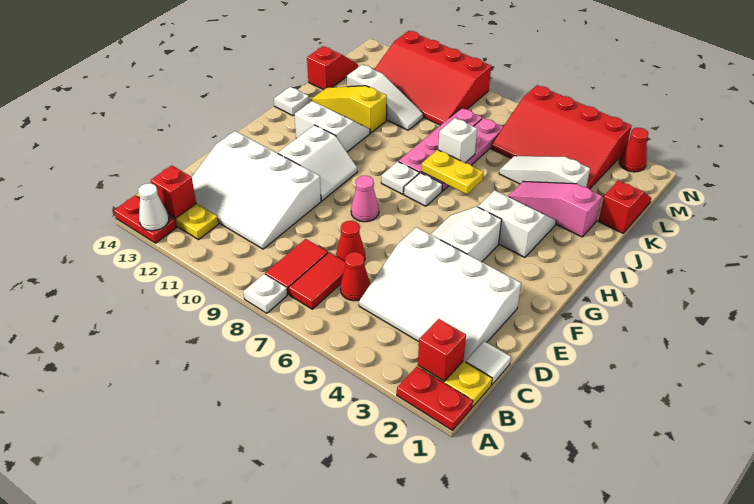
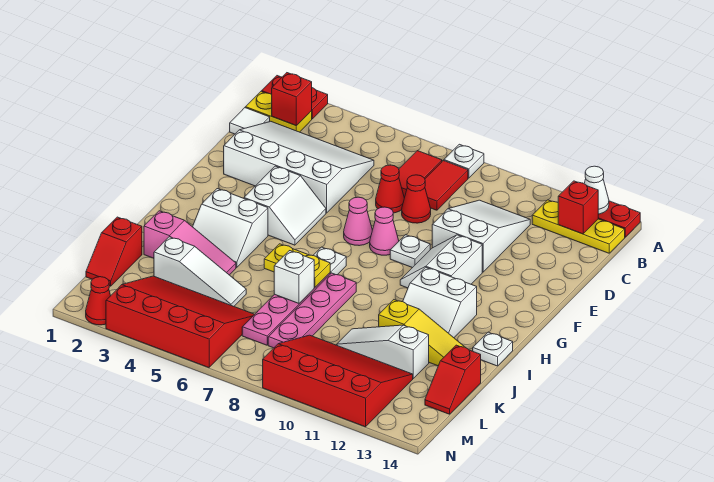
red cone C6 level 1 -> red cone D8 level 1
white slope C10:E13 level 1 top E -> white slope C10:E11 level 1 top E
none -> pink cone F7 level 1
white plate H8 level 1 -> white plate F9 level 1

